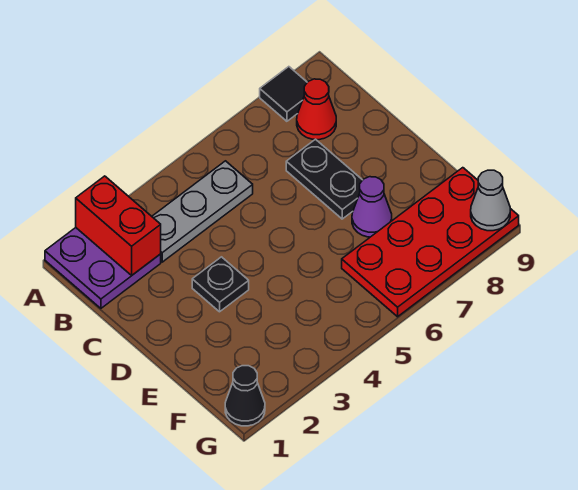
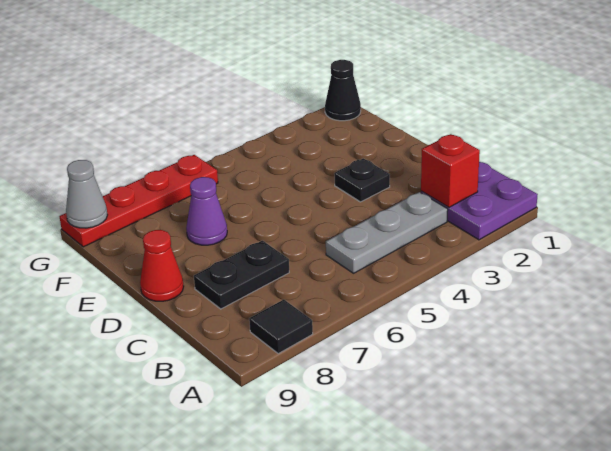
red brick A2:B2 level 2 -> red brick B2 level 2
red cone B8 level 1 -> red cone D9 level 1
black plate C7:D7 level 1 -> black plate C7:C8 level 1
red plate F6:G9 level 1 -> red plate G6:G9 level 1

